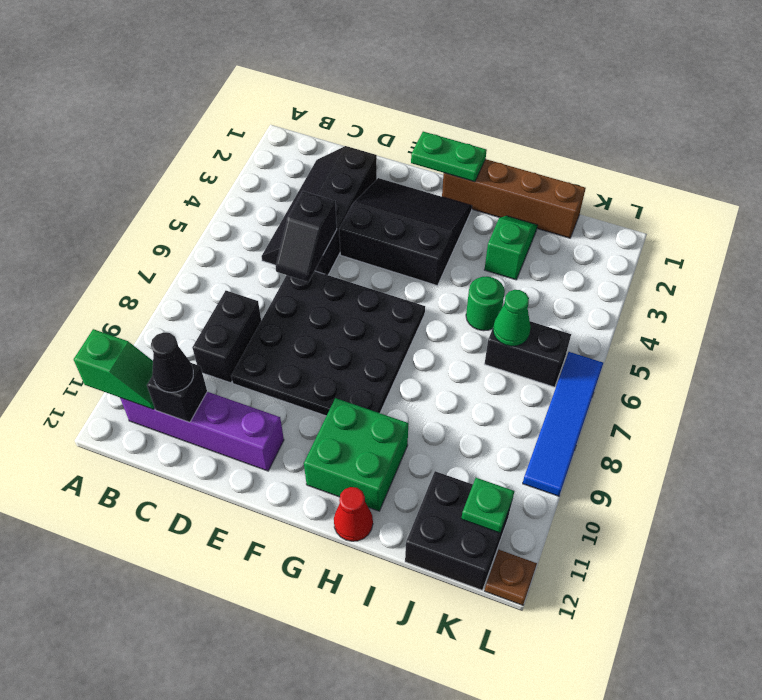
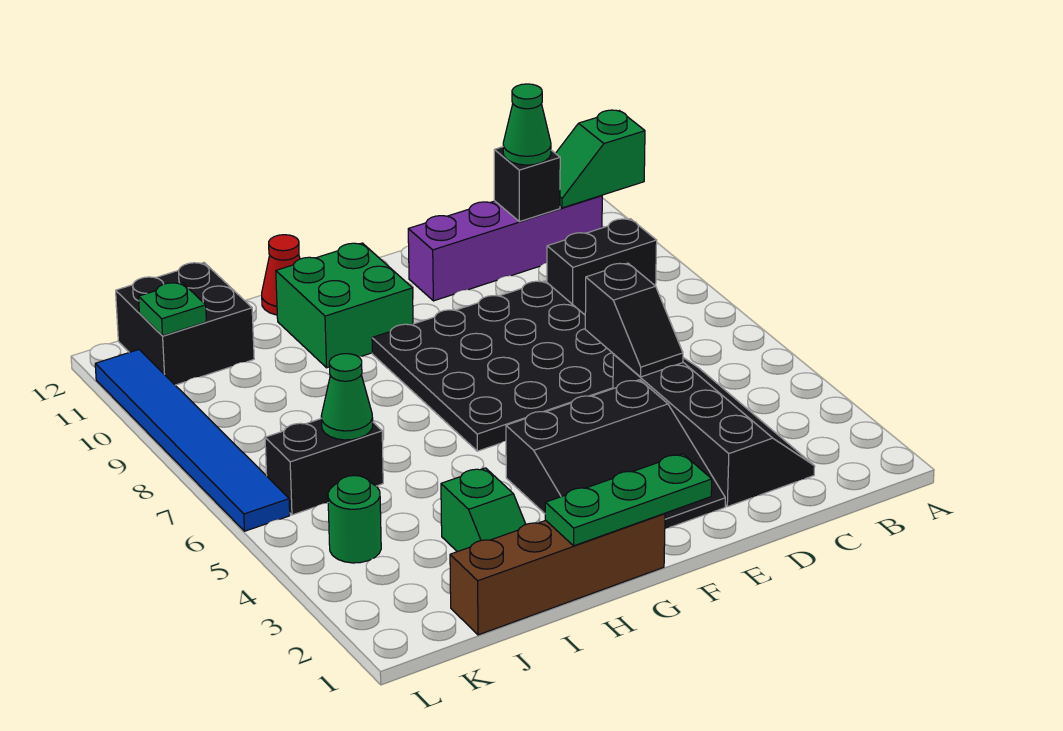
black brick C8:C9 level 1 -> black brick B9:C9 level 1
black cone C11 level 3 -> green cone C11 level 3
black slope D5:D6 level 2 top 5 -> black slope D5:D6 level 2 top 6
green plate F1:G1 level 2 -> green plate F1:H1 level 2
green round brick I5 level 1 -> green round brick K4 level 1
blue tile L6:L9 level 1 -> blue tile L6:L11 level 1
brown plate L12 level 1 -> none

